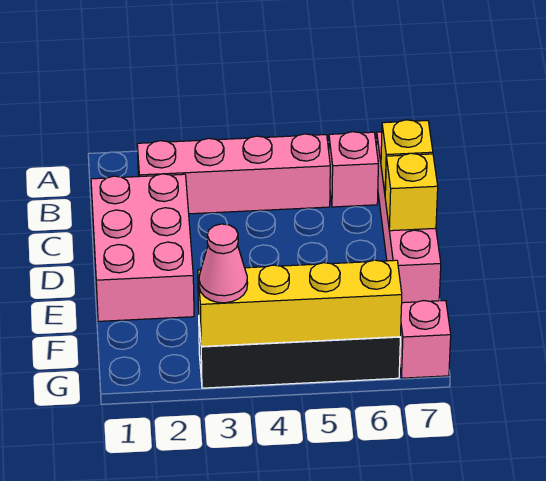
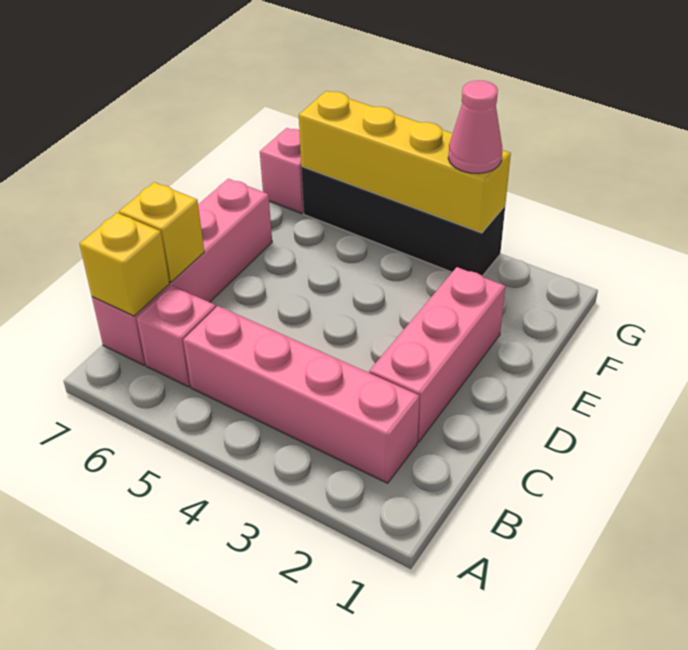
pink brick C1:E2 level 1 -> pink brick C2:E2 level 1
yellow brick D7 level 2 -> yellow brick B7 level 2

